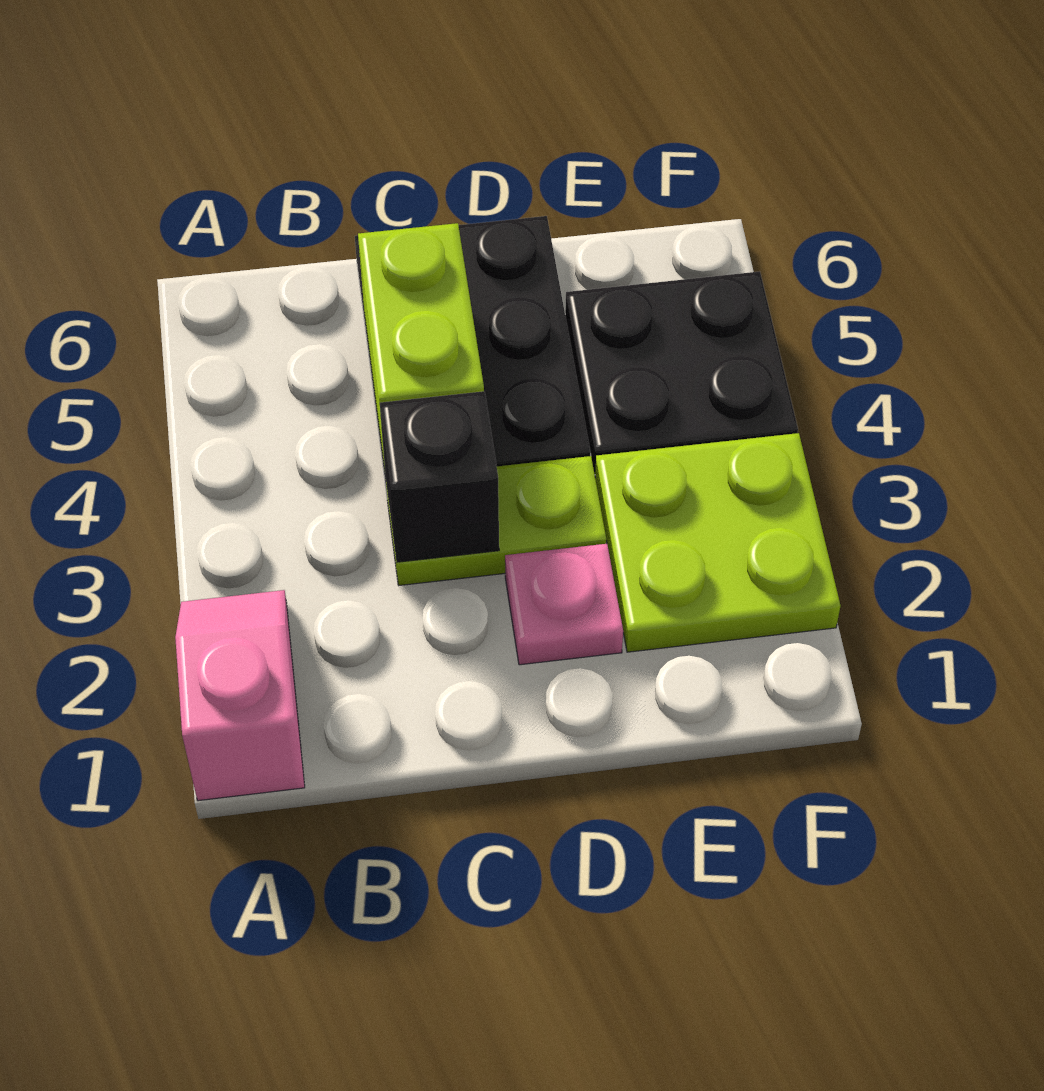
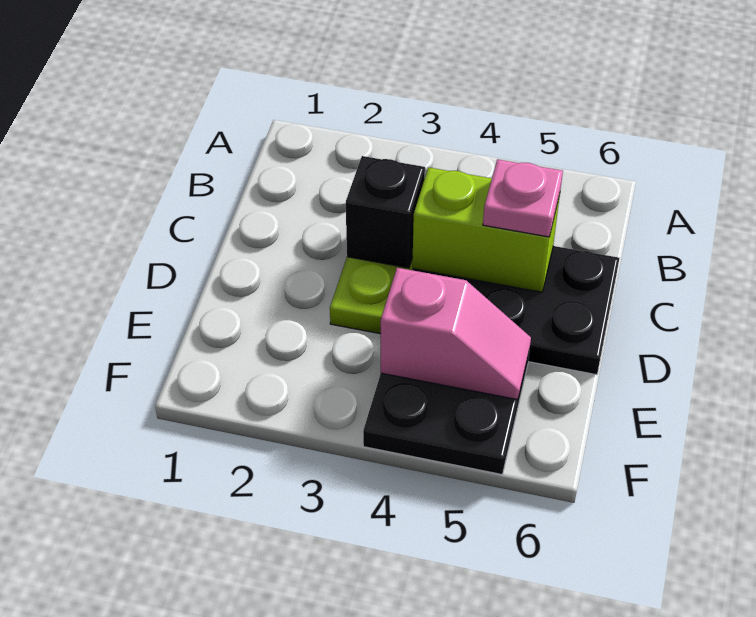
pink slope A1:A2 level 1 top 1 -> pink slope E4:E5 level 2 top 4
pink plate D2 level 1 -> pink plate C5 level 3
lime plate E2:F3 level 1 -> none

